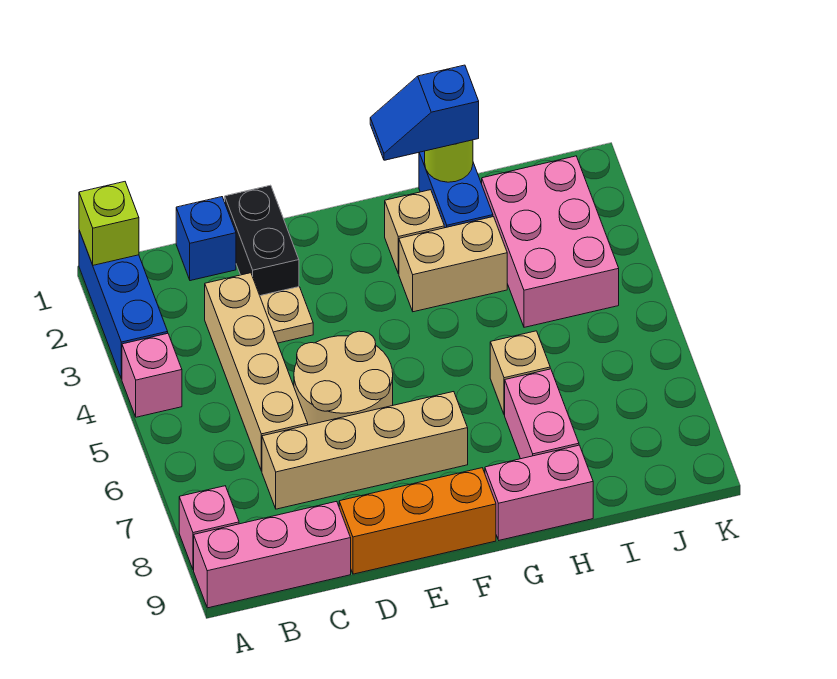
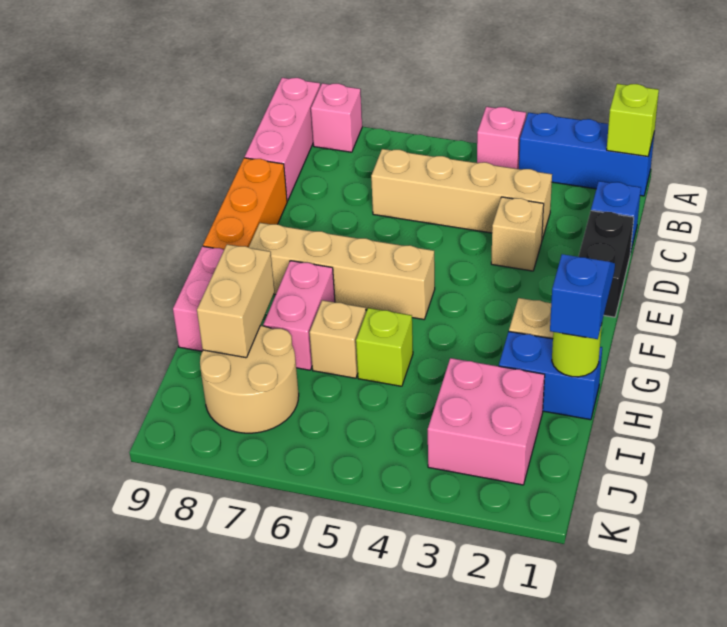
tan brick C7:F7 level 1 -> tan brick F5:F8 level 1
black brick D1:D2 level 1 -> black brick D1:E1 level 1
tan plate D3 level 1 -> tan brick D3 level 1
tan round brick D5:E6 level 1 -> tan round brick I7:J8 level 1
tan brick G3:H3 level 1 -> tan brick H8:I8 level 2
none -> lime brick H5 level 1
pink brick H7:H8 level 1 -> pink brick G7:H7 level 1
pink brick I2:J4 level 1 -> pink brick I2:J3 level 1

